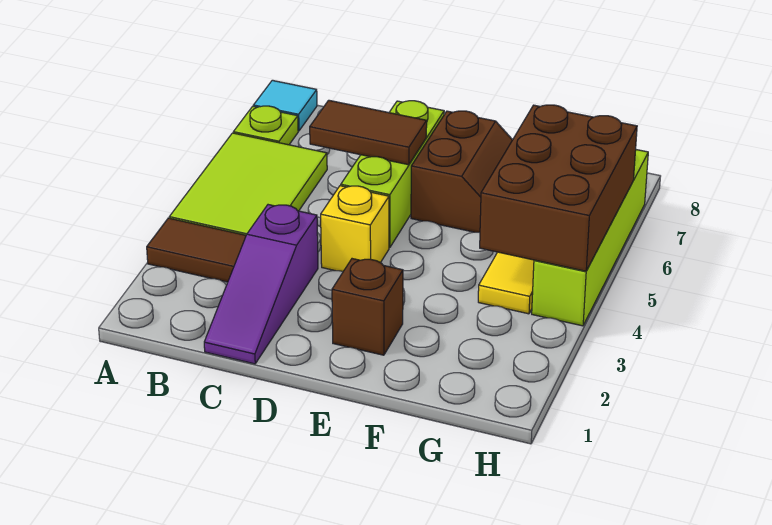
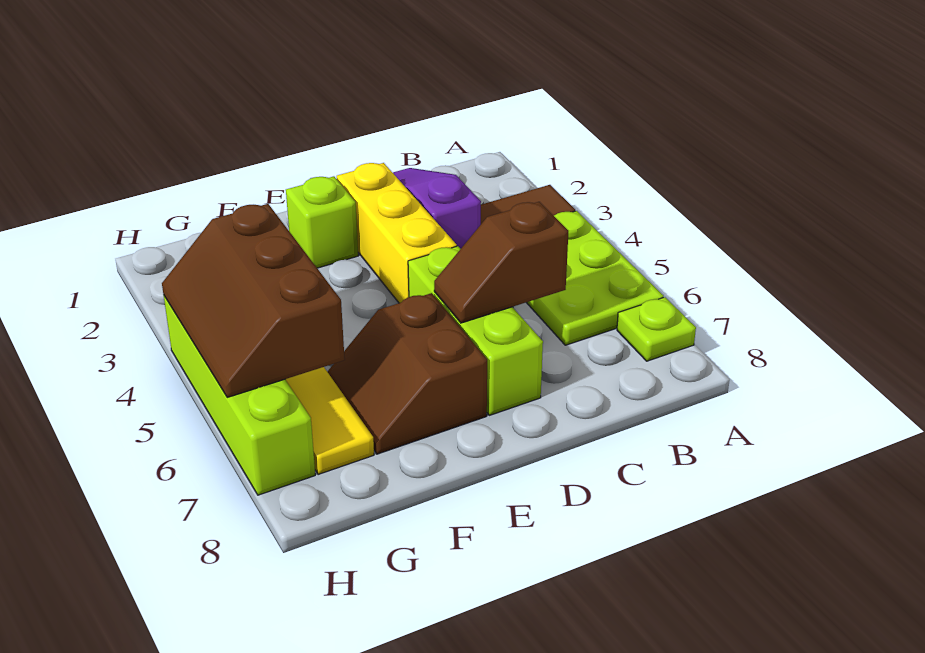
lime tile A4:B6 level 1 -> lime plate A4:B6 level 1
cyan tile A8 level 1 -> none
brown tile C6:D6 level 2 -> brown slope C6:D6 level 2 top C
yellow brick D4 level 1 -> yellow brick D2:D4 level 1
brown brick E2 level 1 -> lime brick E2 level 1
brown brick G4:H6 level 2 -> brown slope G4:H6 level 2 top G

